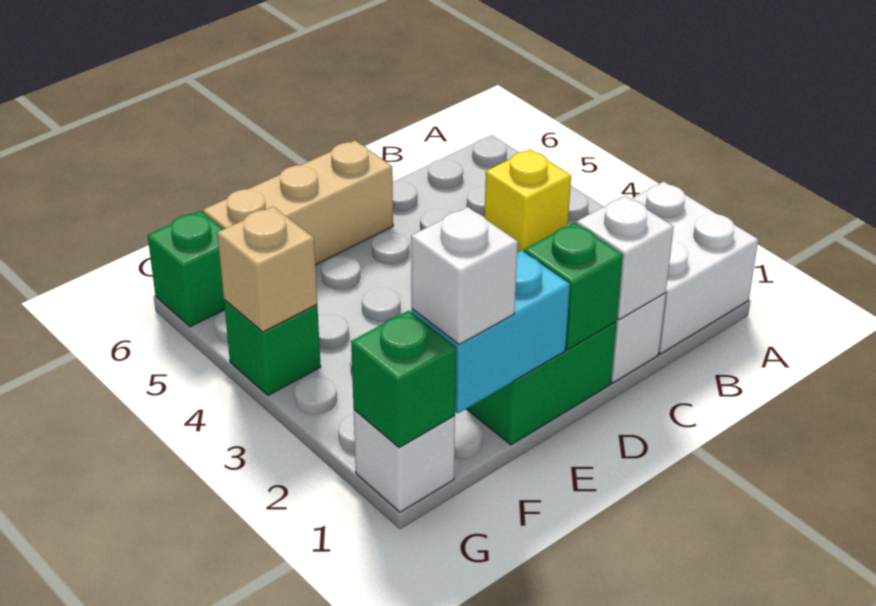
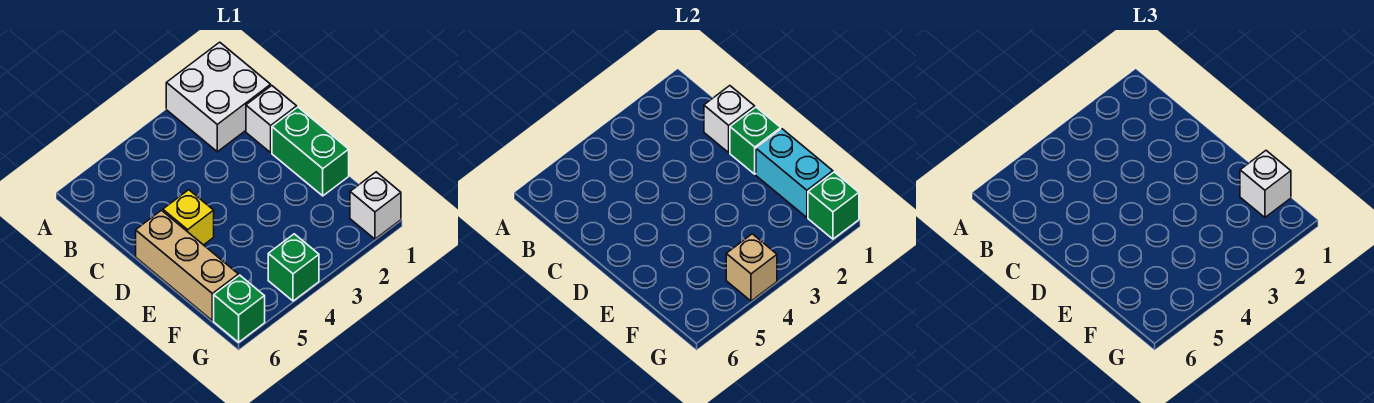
yellow brick B4 level 1 -> yellow brick D5 level 1

